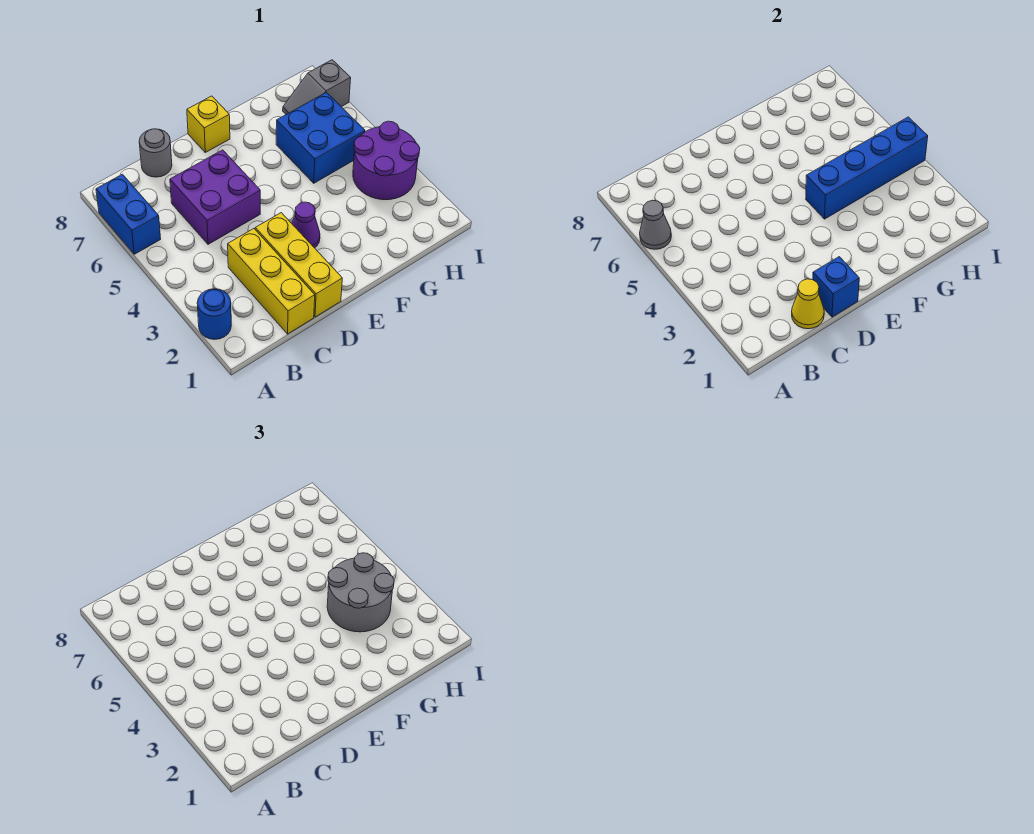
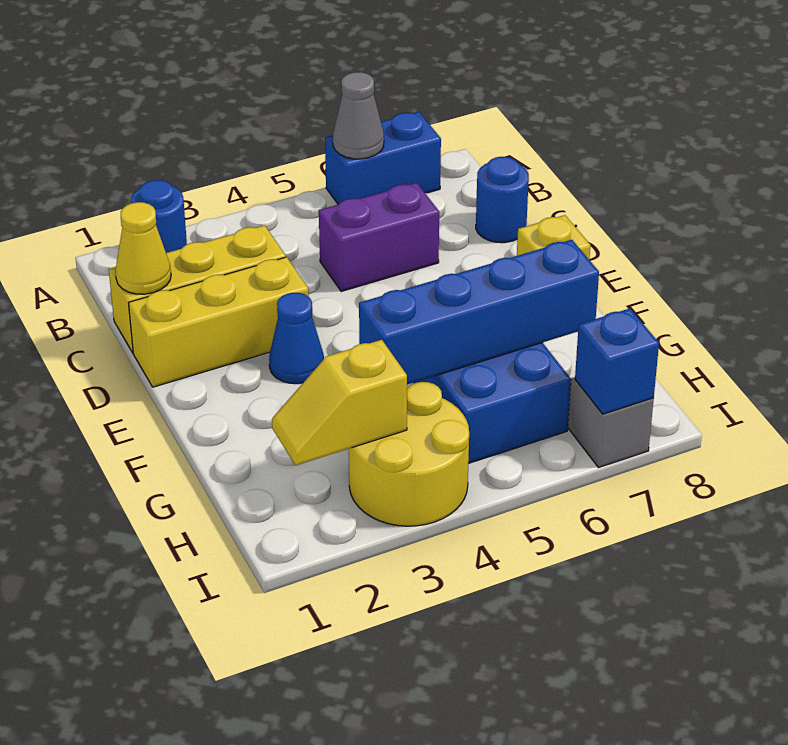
purple brick C5:D6 level 1 -> purple brick C5:C6 level 1
grey round brick C8 level 1 -> blue round brick C8 level 1
blue brick D1 level 2 -> blue brick I7 level 2
purple cone E3 level 1 -> blue cone E3 level 1
blue brick F4:I4 level 2 -> blue brick G4:G7 level 2
grey round brick G3:H4 level 3 -> none
none -> yellow slope H2:H3 level 2 top 3
purple round brick H3:I4 level 1 -> yellow round brick H3:I4 level 1

